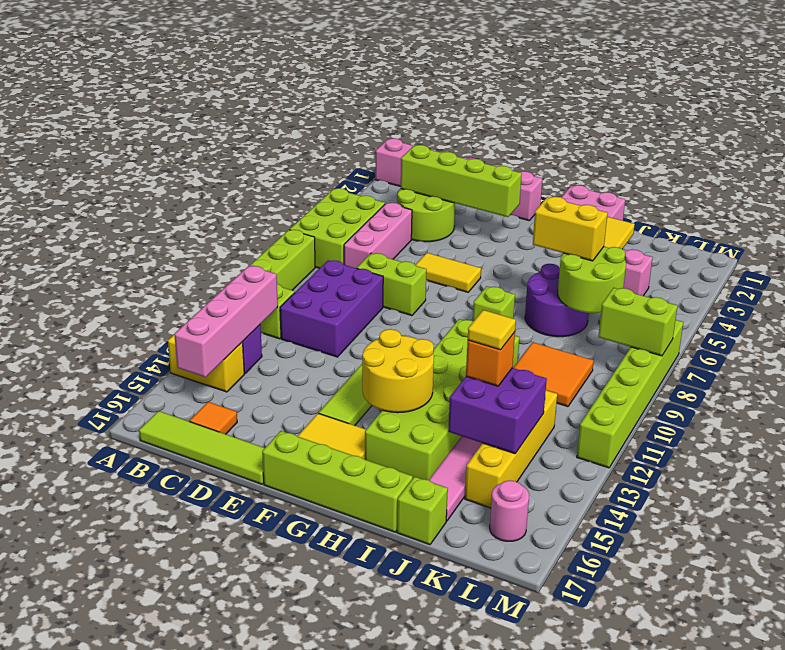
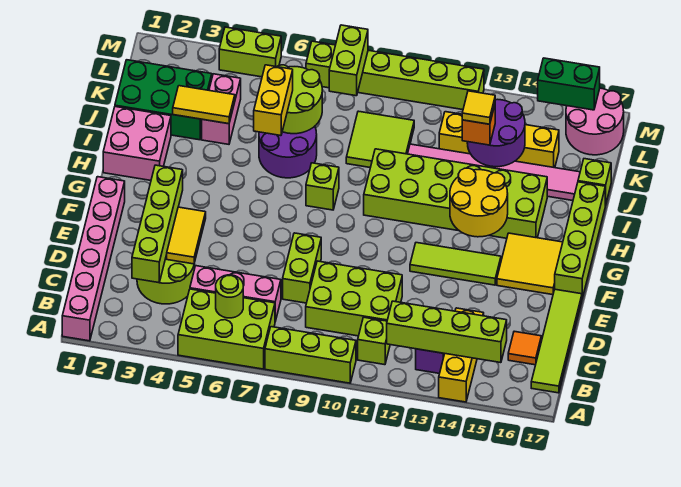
yellow brick A14:B14 level 1 -> yellow brick A14:C14 level 1
none -> lime round brick B6 level 2
pink brick B12:B15 level 2 -> lime brick B12:B15 level 2
purple brick C9:D11 level 1 -> lime brick C9:D11 level 1
yellow tile E6:F6 level 1 -> yellow tile D4:E4 level 2
none -> green brick J1:K3 level 1
orange tile J9:K10 level 1 -> lime tile J9:K10 level 1
purple brick J13:K14 level 2 -> purple round brick J13:K14 level 2
pink round brick L16 level 1 -> pink round brick L16:M17 level 1
none -> lime brick M4:M5 level 1
none -> green brick M15:M16 level 2

